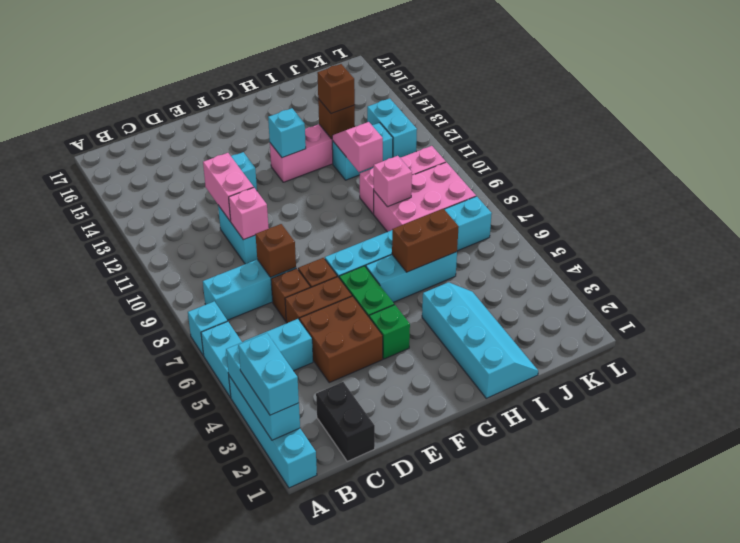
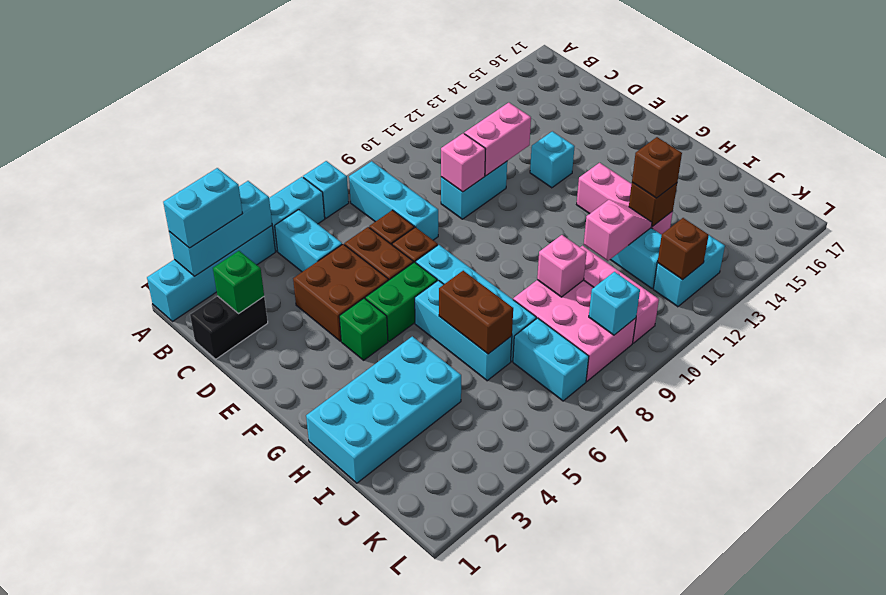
none -> green brick C2 level 2
brown brick D8 level 2 -> brown brick K12 level 2
cyan brick G13 level 2 -> cyan brick K9 level 2
cyan slope H1:I4 level 1 top H -> cyan brick H1:I4 level 1

